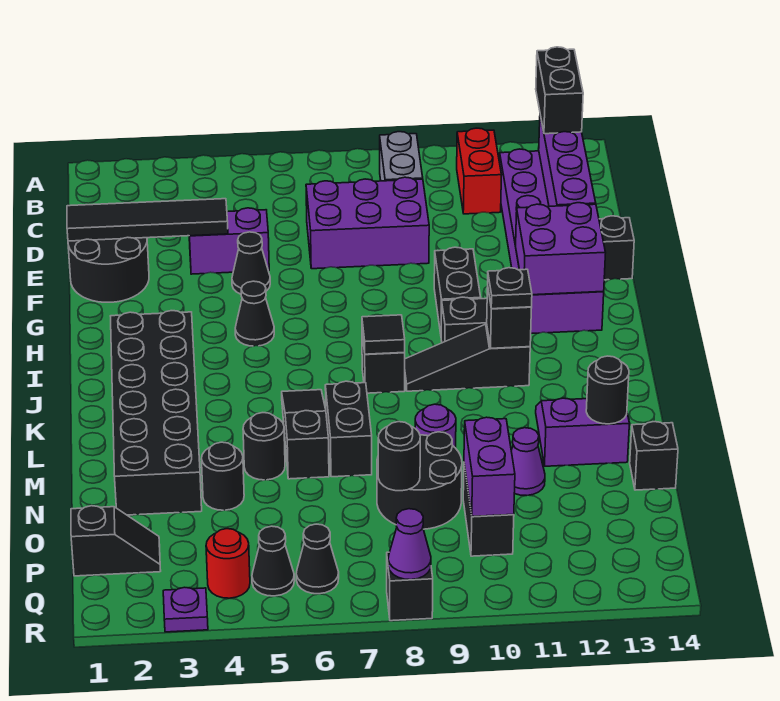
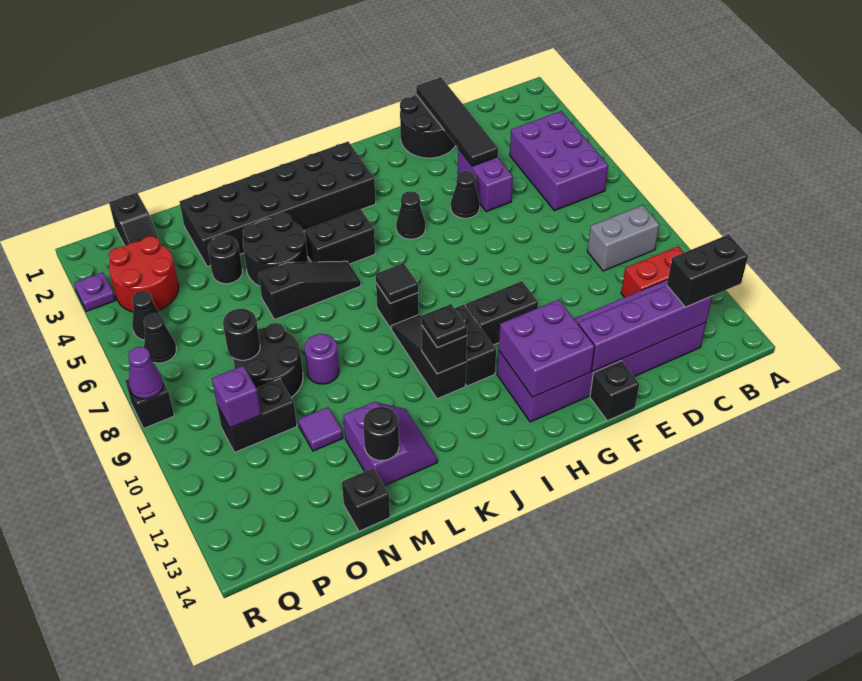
purple brick D7:E9 level 1 -> purple brick B4:C6 level 1
black brick L7:M7 level 1 -> black brick J5:K5 level 1
black round brick M5 level 1 -> black round brick L4:M5 level 1
purple cone N11 level 1 -> purple tile N11 level 1
purple brick O10:P10 level 2 -> purple brick P10 level 2
red round brick Q4 level 1 -> red round brick P3:Q4 level 1

